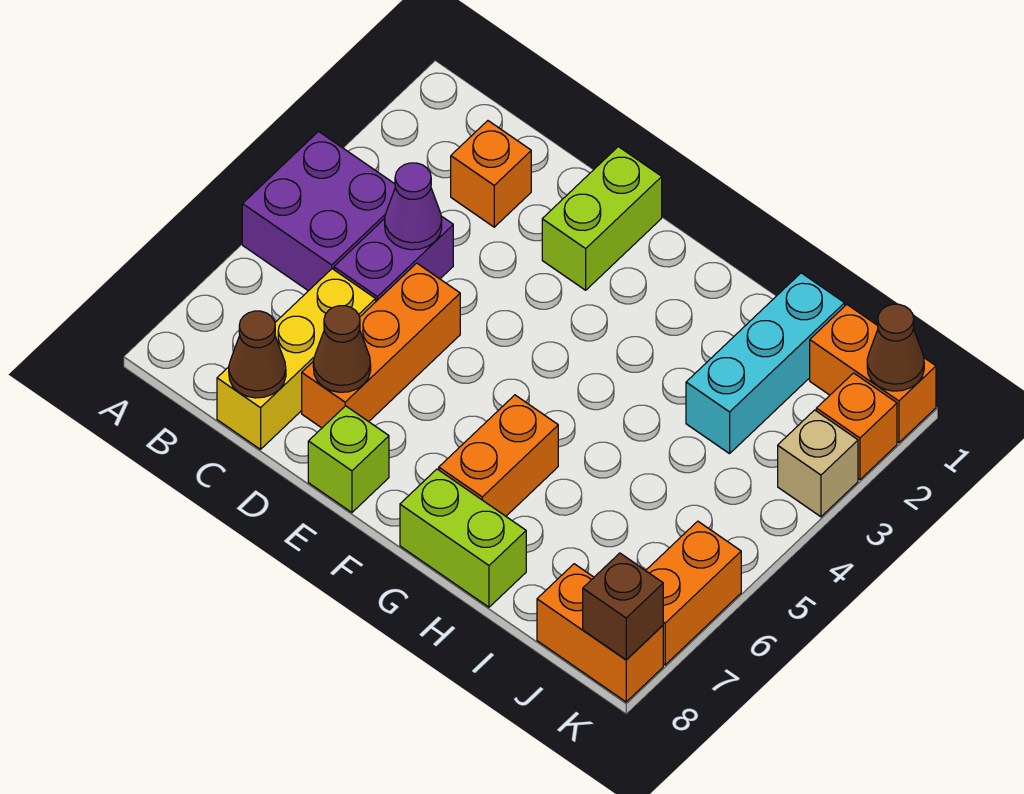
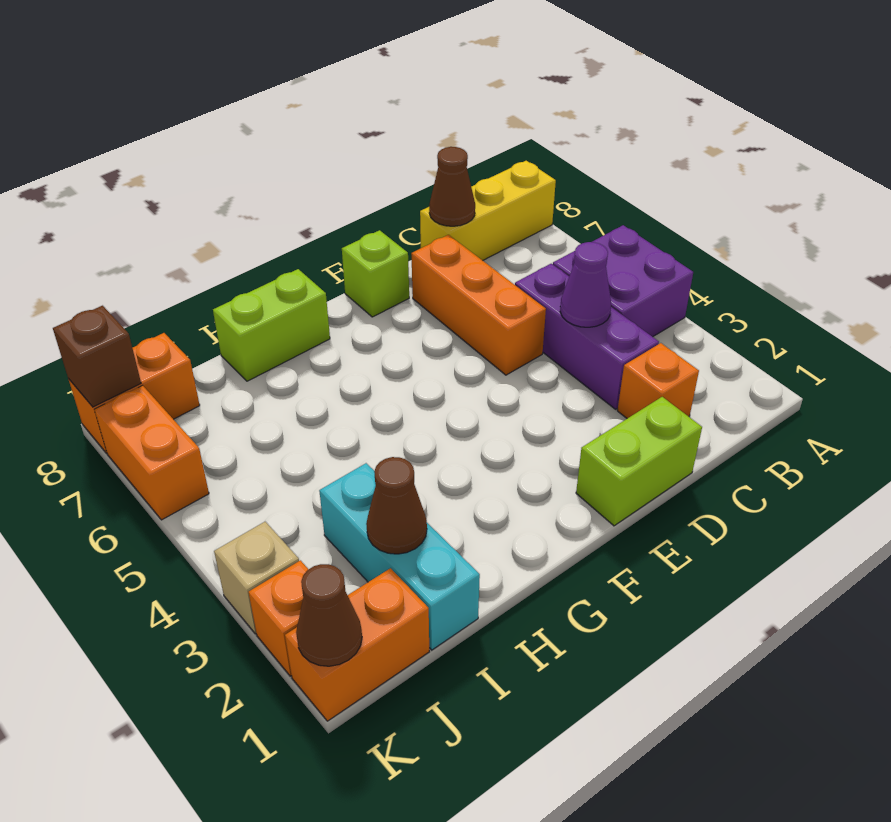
purple brick C4:C5 level 1 -> purple brick C3:C5 level 1
yellow brick C6:C8 level 1 -> yellow brick A8:C8 level 1
brown cone D7 level 2 -> brown cone I2 level 2
lime brick E1:E2 level 1 -> lime brick D1:E1 level 1
orange brick G6:G7 level 1 -> none

